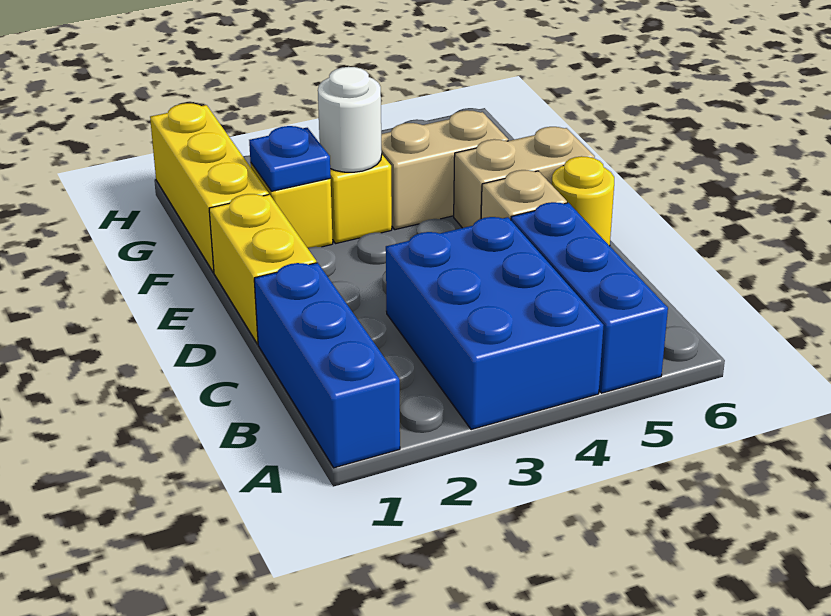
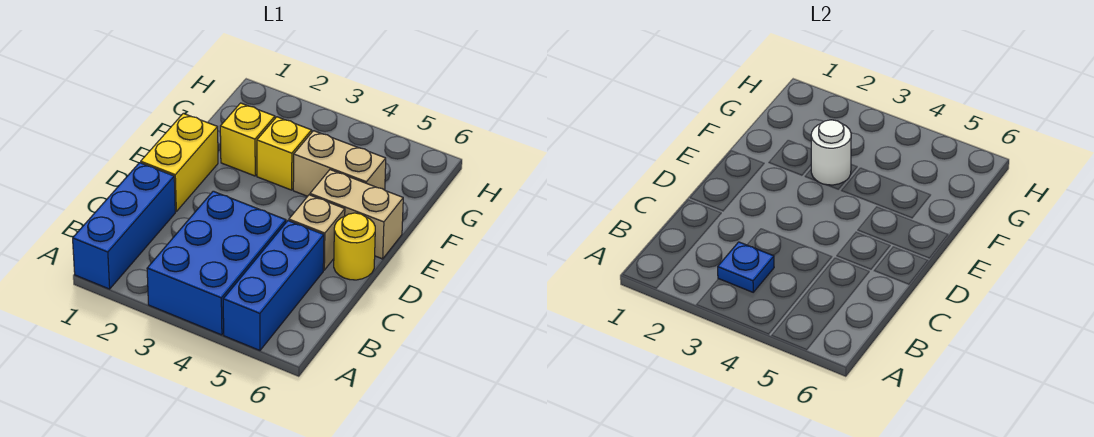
yellow brick F1:H1 level 1 -> none
blue plate F2 level 2 -> blue plate B3 level 2

